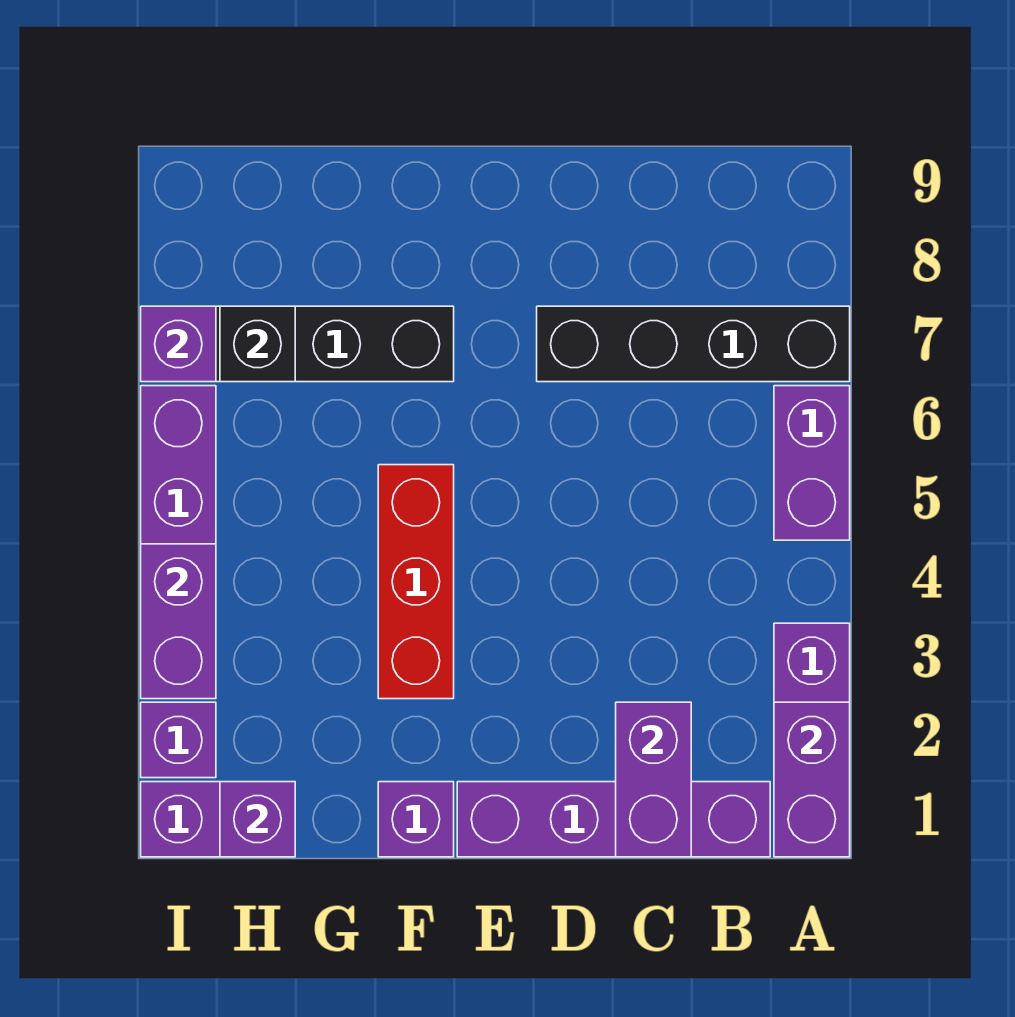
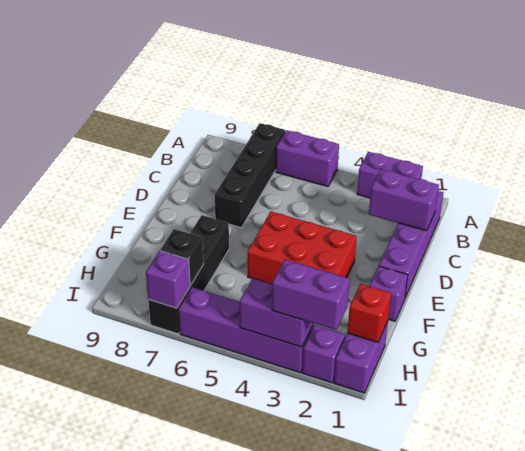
purple brick A1:A2 level 2 -> purple brick I2:I3 level 3
red brick F3:F5 level 1 -> red brick E3:F5 level 1
purple brick H1 level 2 -> red brick H1 level 2

